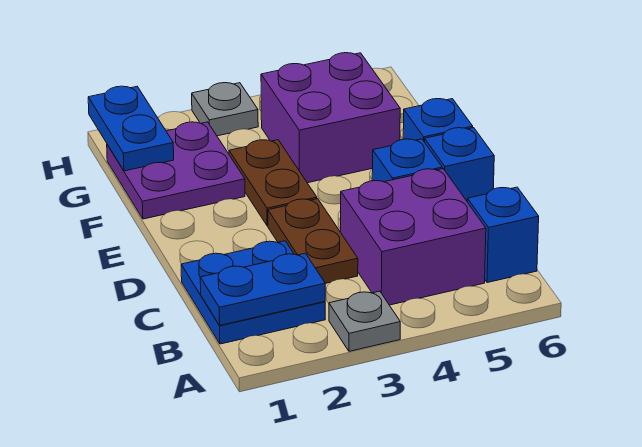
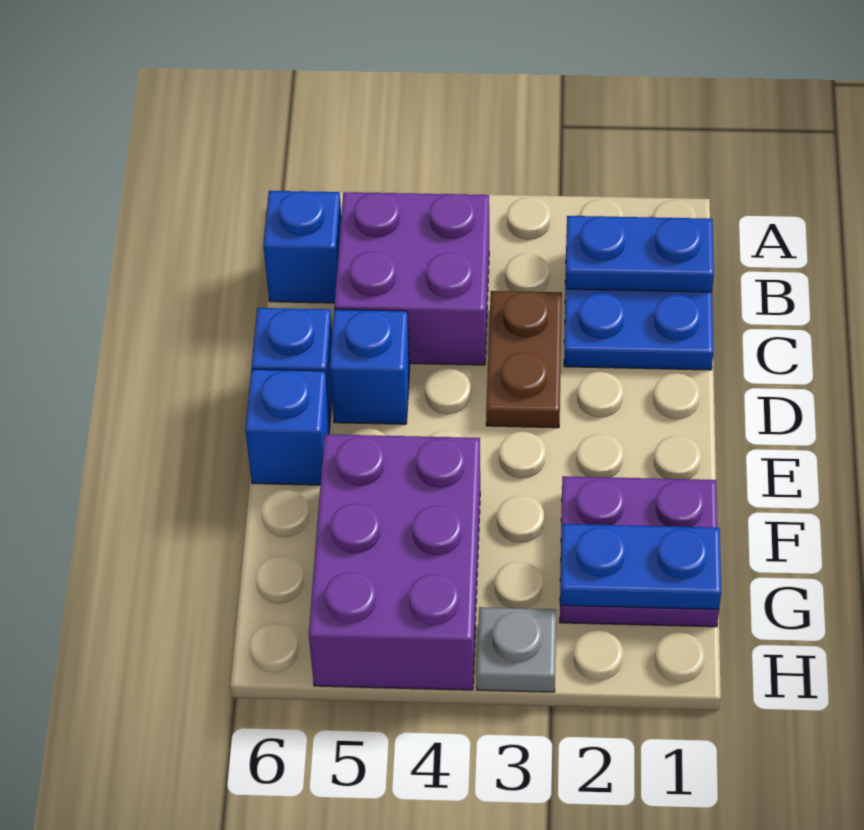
grey plate A3 level 1 -> none
brown plate E3:F3 level 1 -> none
purple brick F4:G5 level 1 -> purple brick F4:H5 level 1
blue plate G1:H1 level 2 -> blue plate G1:G2 level 2

